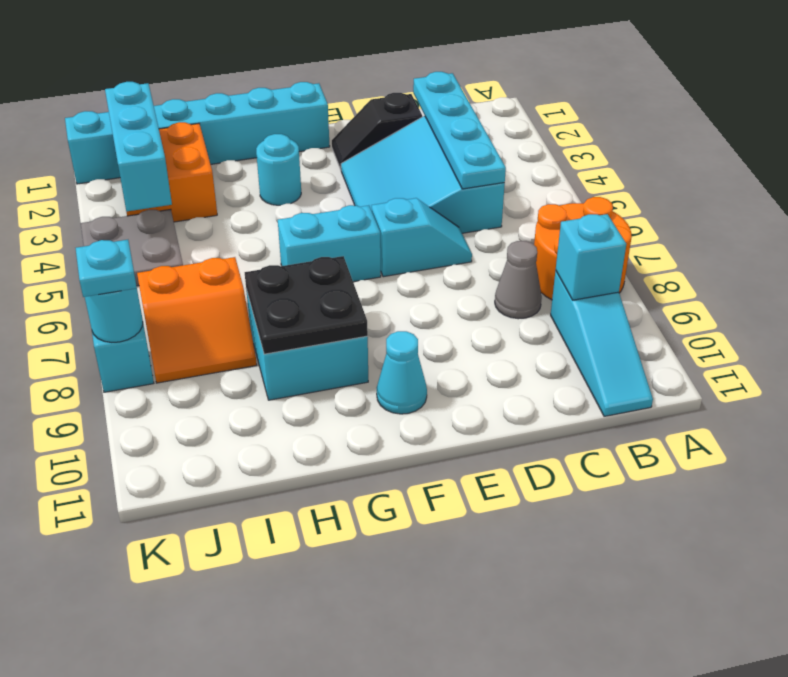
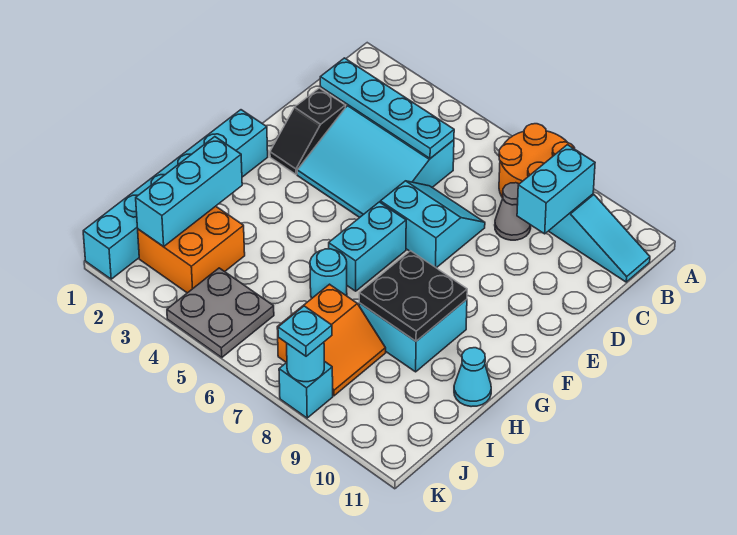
cyan brick B9 level 2 -> cyan brick B9:C9 level 2
cyan slope D6:E6 level 1 top E -> cyan slope D6:E7 level 1 top E
cyan cone F10 level 1 -> cyan cone H11 level 1
cyan round brick G3 level 1 -> cyan round brick H6 level 1
cyan brick J2:J4 level 2 -> cyan brick H2:J2 level 2

